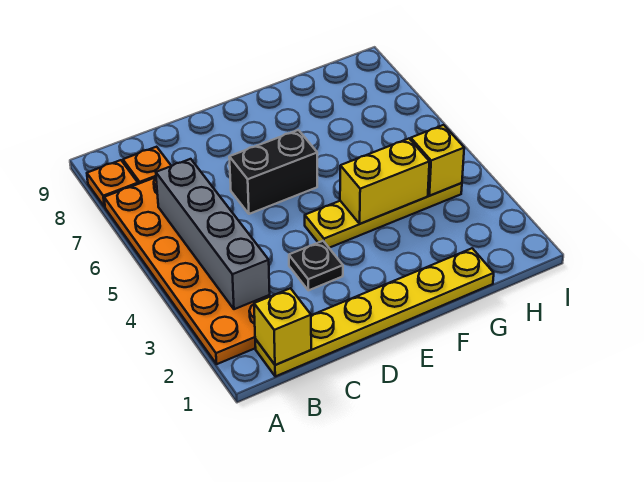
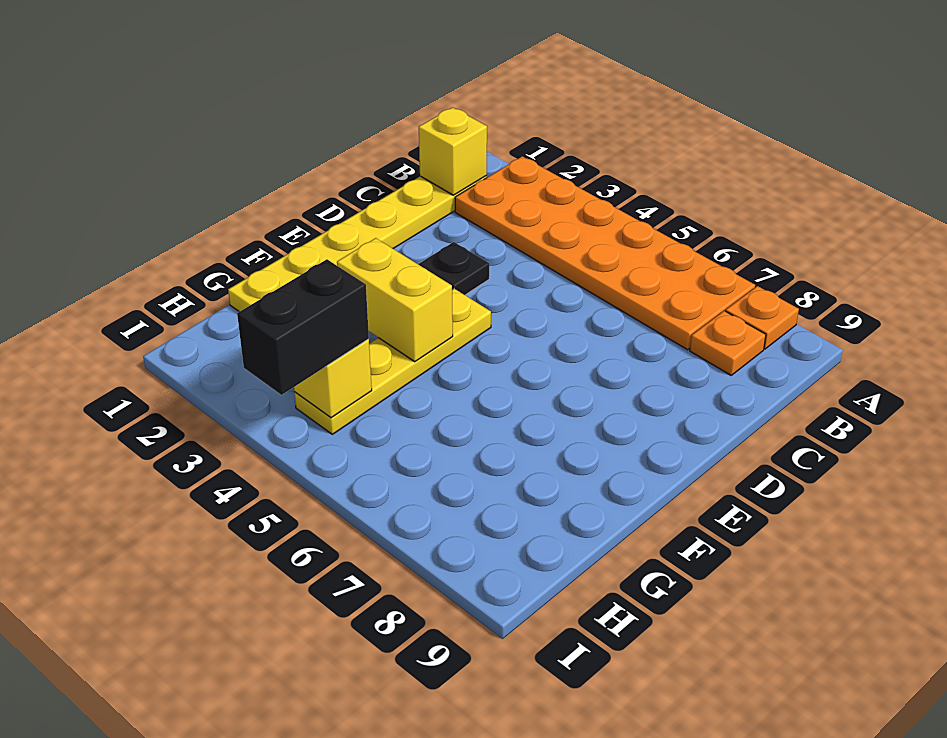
grey brick B3:B6 level 2 -> none
black brick D6:E6 level 1 -> black brick H4:I4 level 3
yellow brick F4:G4 level 2 -> yellow brick F3:F4 level 2

